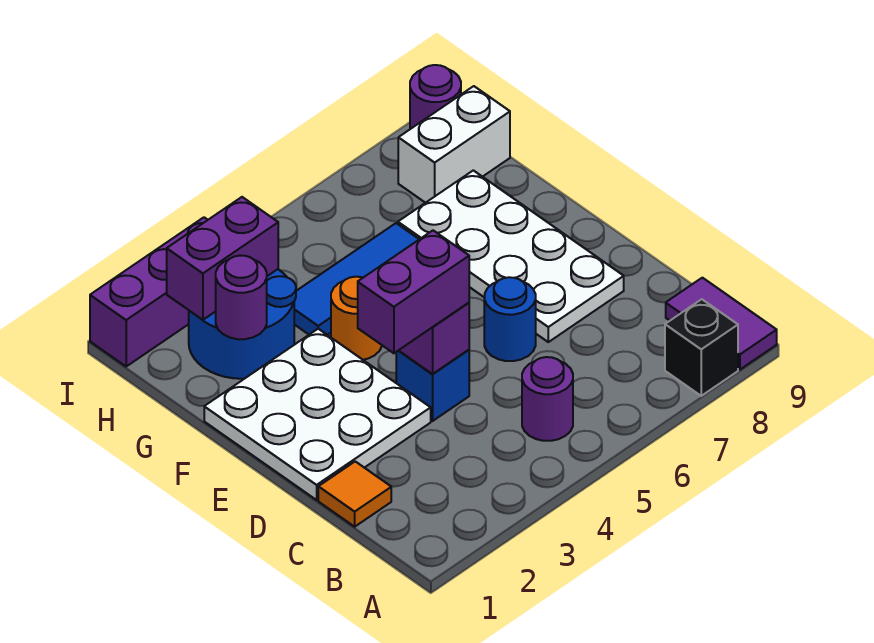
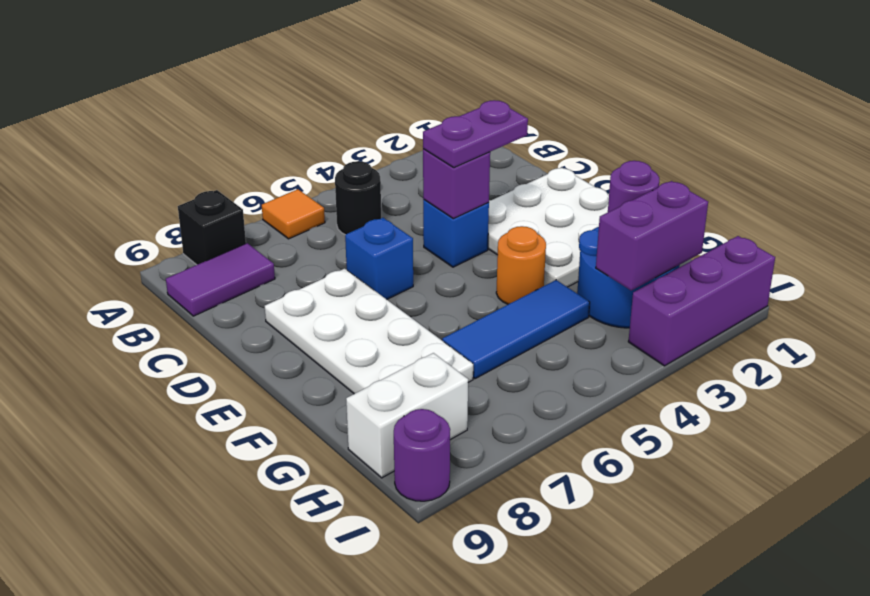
purple tile A9:B9 level 1 -> purple tile B8:B9 level 1
purple round brick B5 level 1 -> black round brick B5 level 1
orange tile C1 level 1 -> orange tile A6 level 1
purple brick D3:D4 level 3 -> purple plate D3:D4 level 3
blue round brick D6 level 1 -> blue brick D6 level 1

